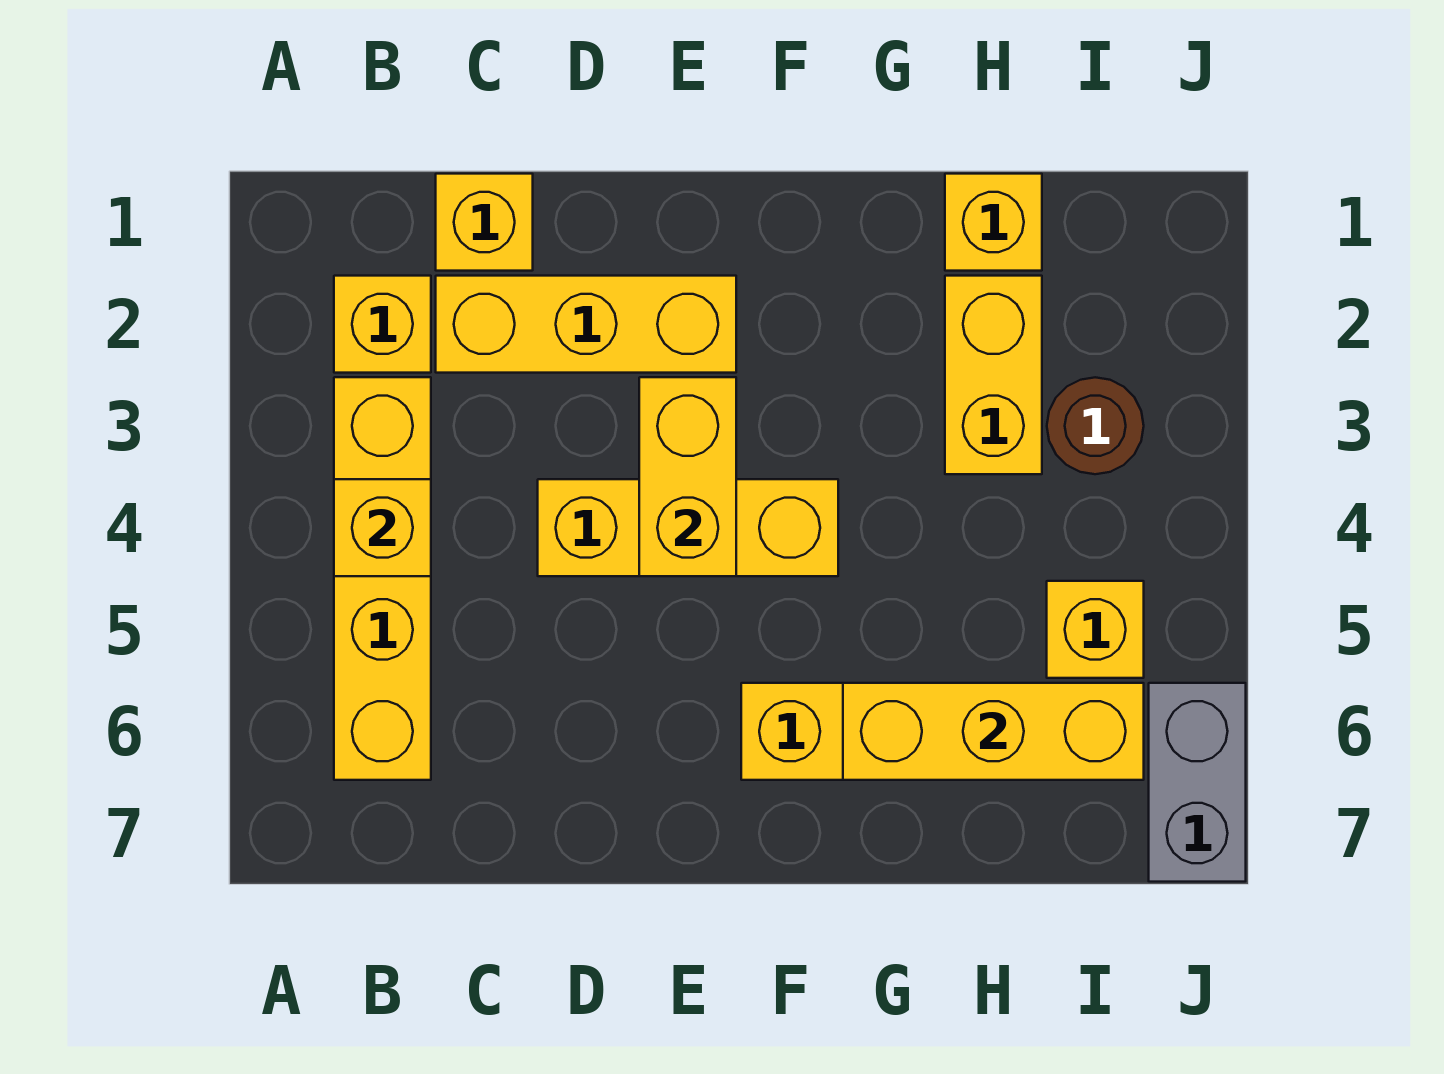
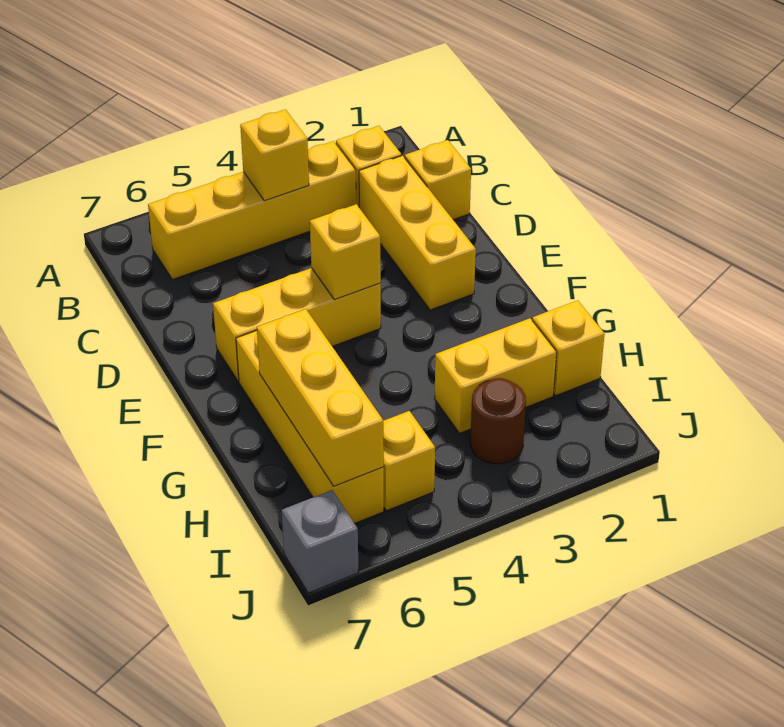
yellow brick D4:F4 level 1 -> yellow brick E4:E6 level 1
yellow brick E3:E4 level 2 -> yellow brick E4 level 2
grey brick J6:J7 level 1 -> grey brick J7 level 1

